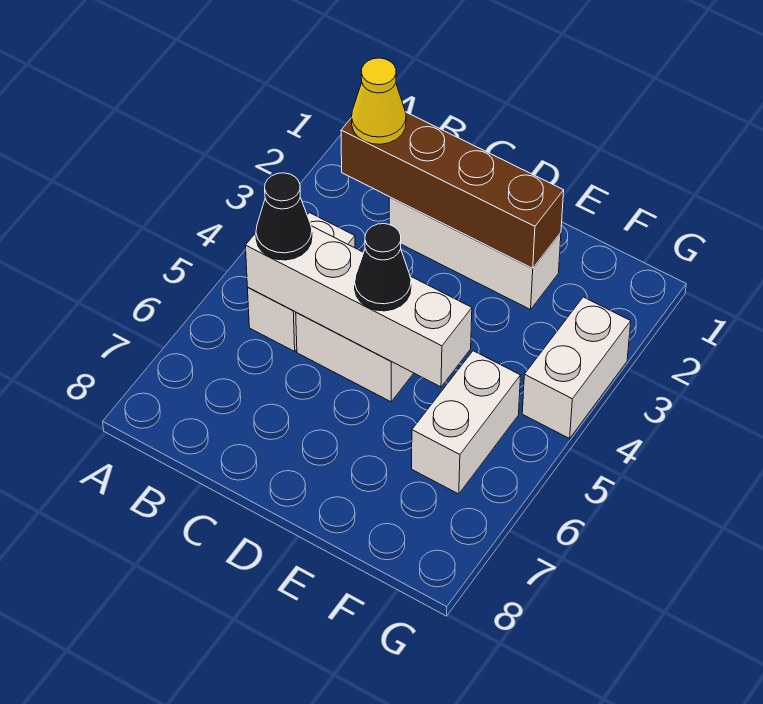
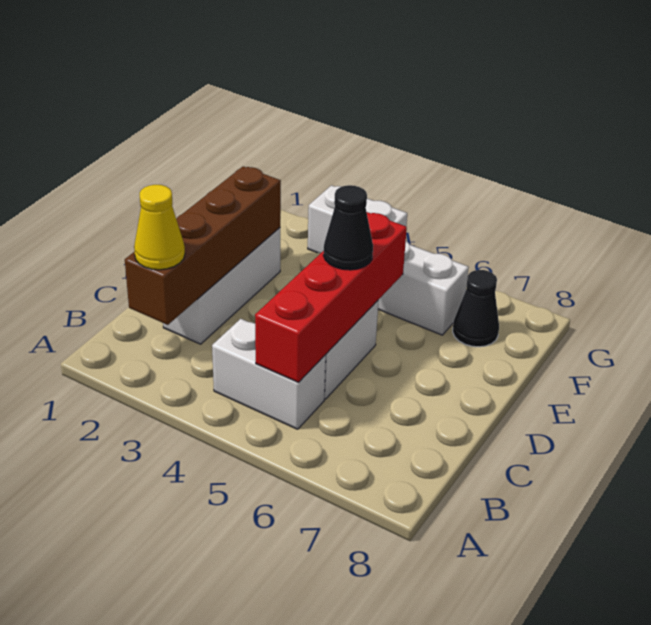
white brick B5:E5 level 2 -> red brick B5:E5 level 2
black cone B5 level 3 -> black cone F7 level 1

